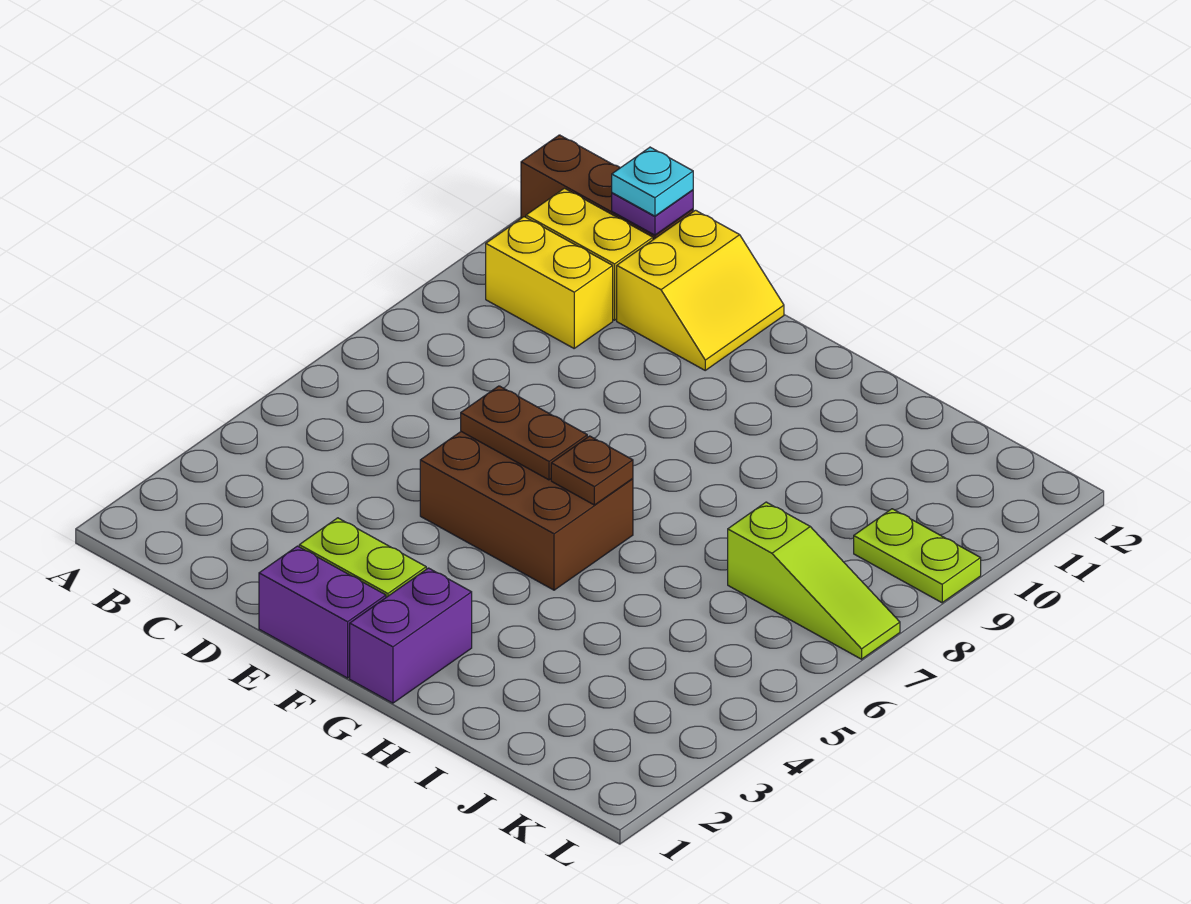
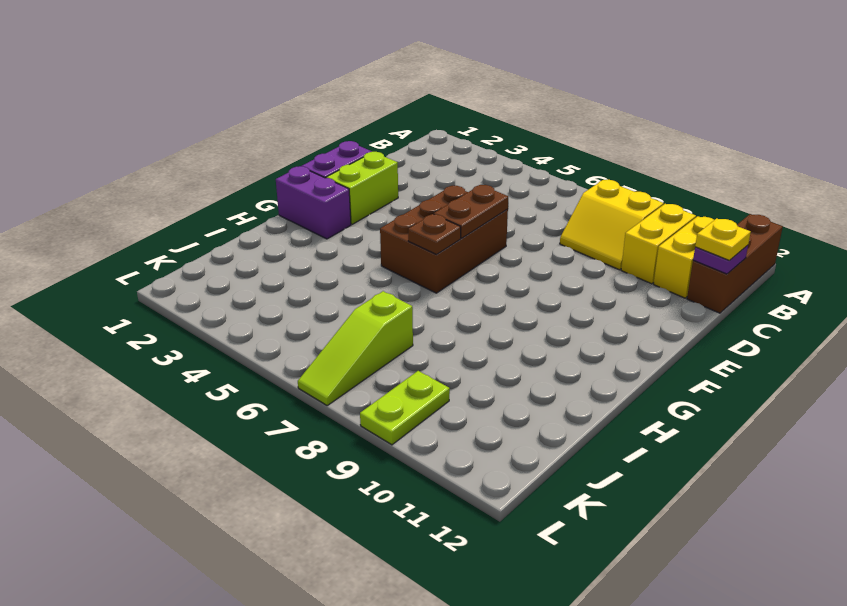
cyan plate C12 level 3 -> yellow plate C12 level 3
yellow slope D11:E12 level 1 top D -> yellow slope B8:C9 level 1 top B

